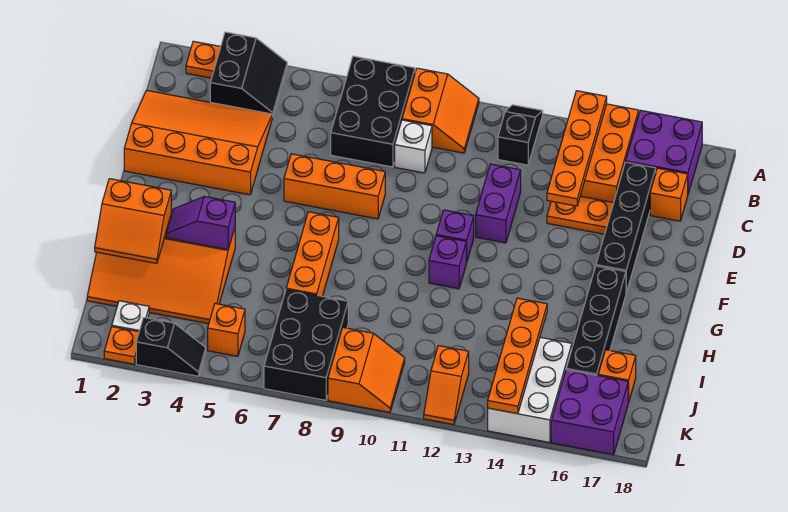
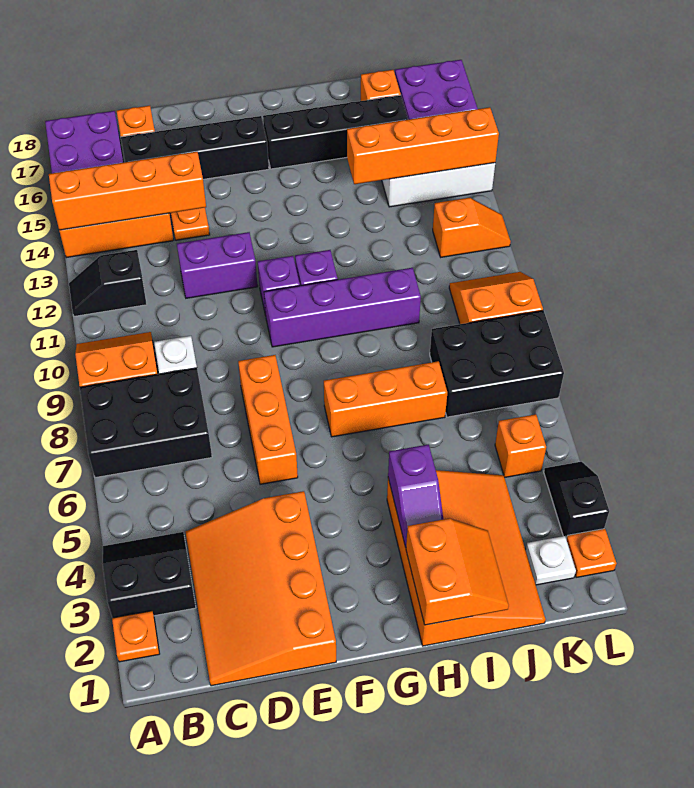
orange plate A14:D14 level 2 -> orange brick A14:D14 level 2
none -> purple brick F10:I10 level 1
orange plate I14:L14 level 2 -> orange brick I14:L14 level 2

